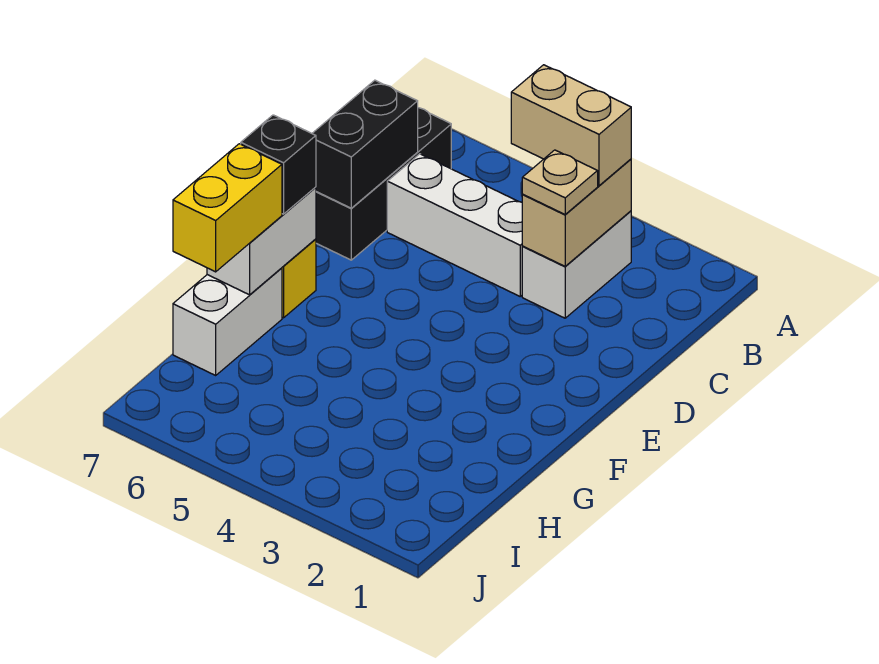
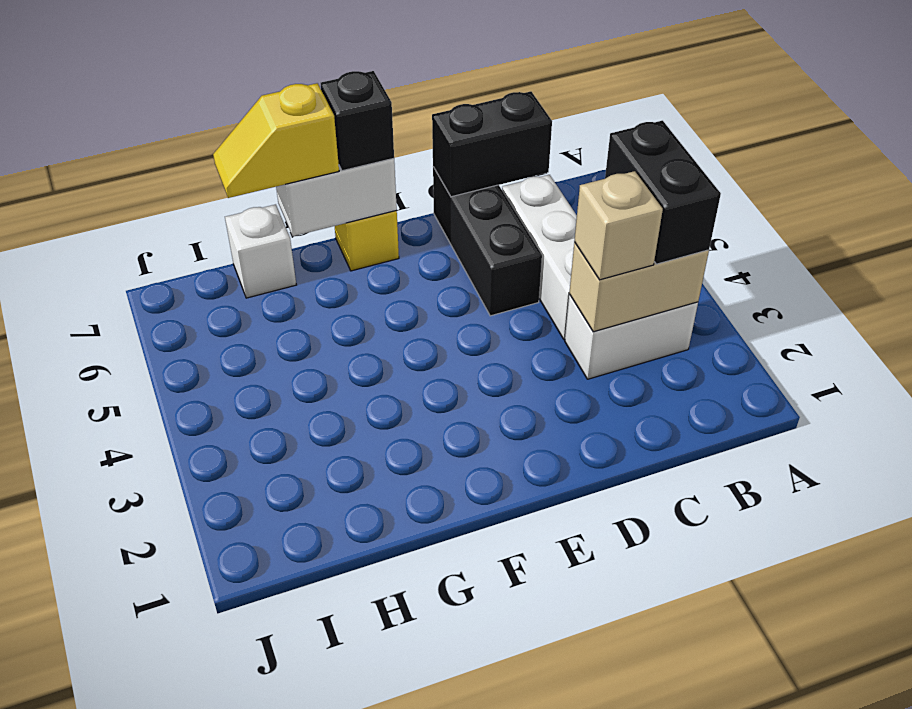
tan brick B3:B4 level 3 -> black brick B3:B4 level 3
black brick B7:D7 level 1 -> black brick D5:D7 level 1
tan plate C3 level 3 -> tan brick C3 level 3
white brick G7:H7 level 1 -> white brick H7 level 1
yellow brick G7:H7 level 3 -> yellow slope G7:H7 level 3 top G

